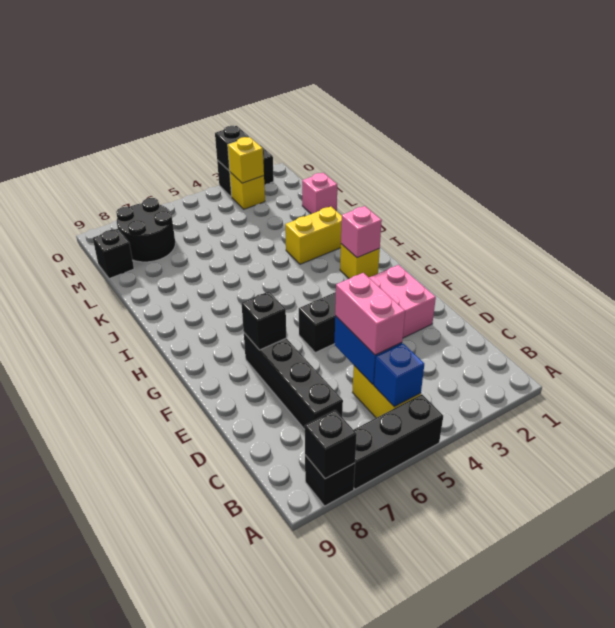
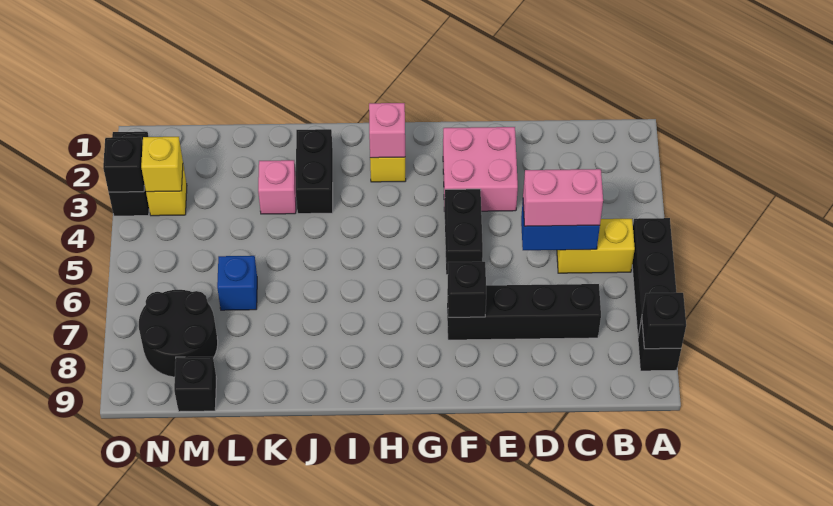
blue brick B5 level 2 -> blue brick L6 level 1
yellow brick J2:J3 level 1 -> black brick J2:J3 level 1
pink brick L1 level 1 -> pink brick K3 level 1

